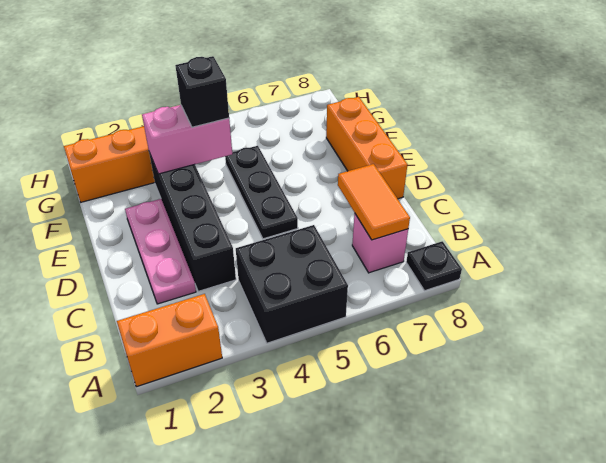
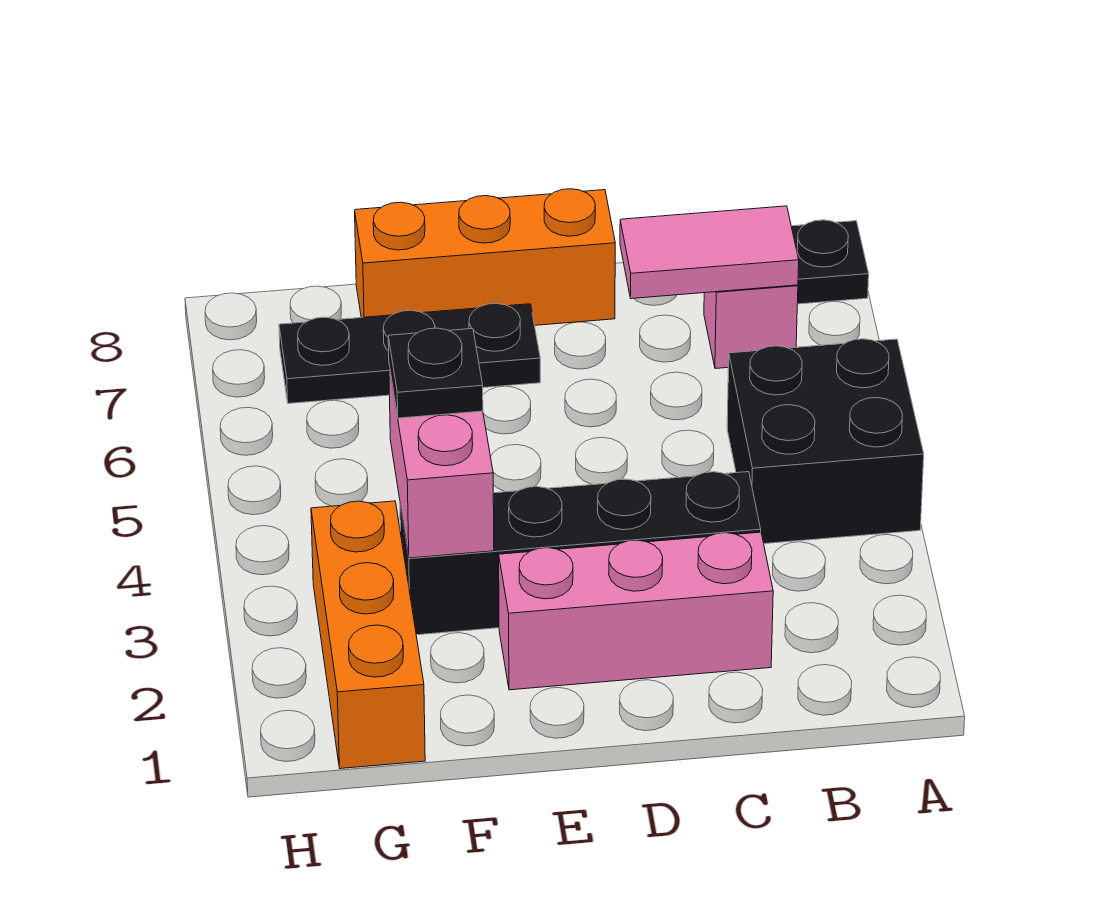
orange brick A1:A2 level 1 -> none
orange tile B7:C7 level 2 -> pink tile B7:C7 level 2
pink plate C2:E2 level 1 -> pink brick C2:E2 level 1
black plate D5:F5 level 1 -> black plate E7:G7 level 1
black brick F4 level 3 -> black plate F4 level 3

